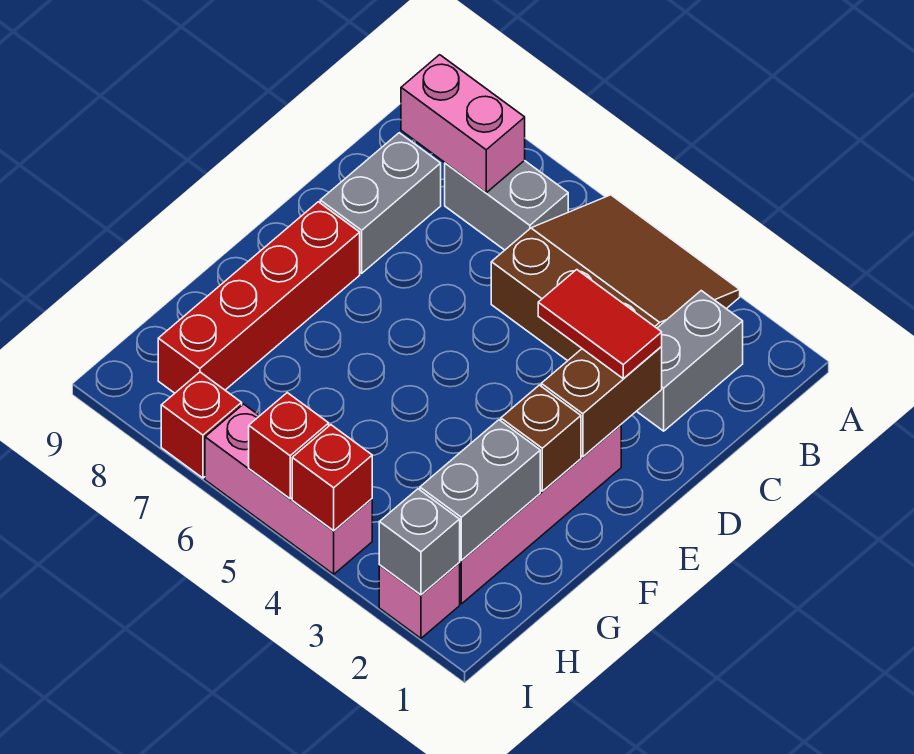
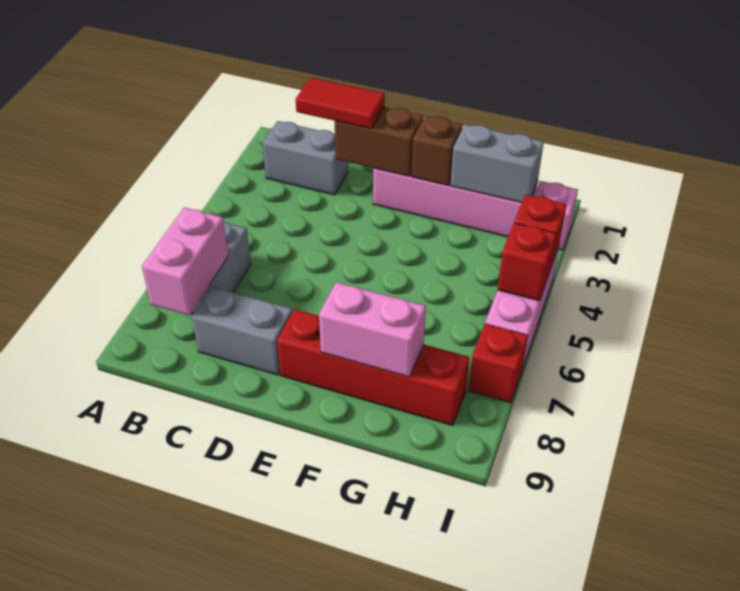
brown slope A3:C5 level 1 top C -> none
red tile D2:D3 level 3 -> red tile C2:D2 level 3
none -> pink brick F8:G8 level 2
grey brick I2 level 2 -> none

